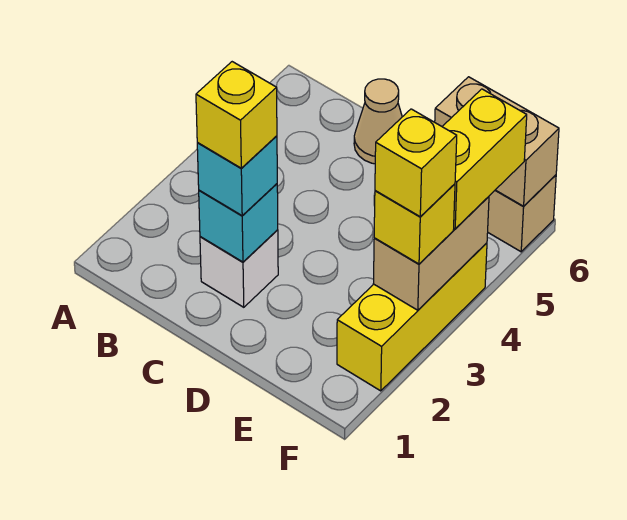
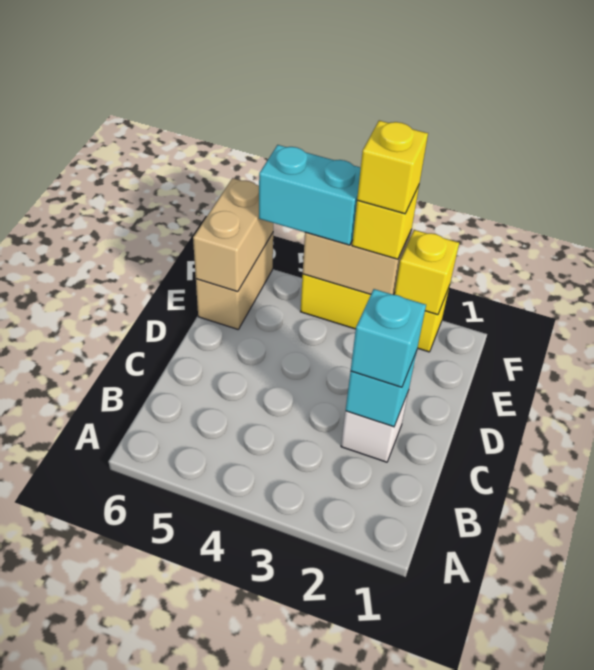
yellow brick C2 level 4 -> yellow brick F2 level 2
tan cone C6 level 1 -> none
yellow brick F4:F5 level 3 -> cyan brick F4:F5 level 3

